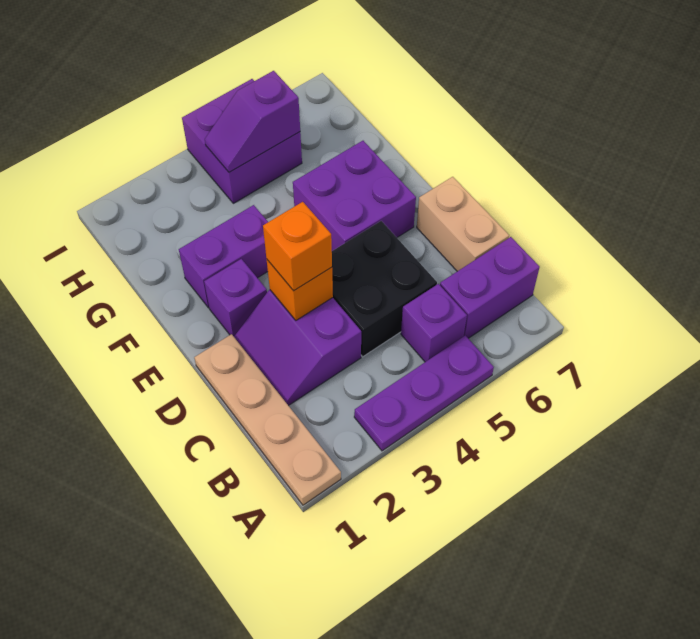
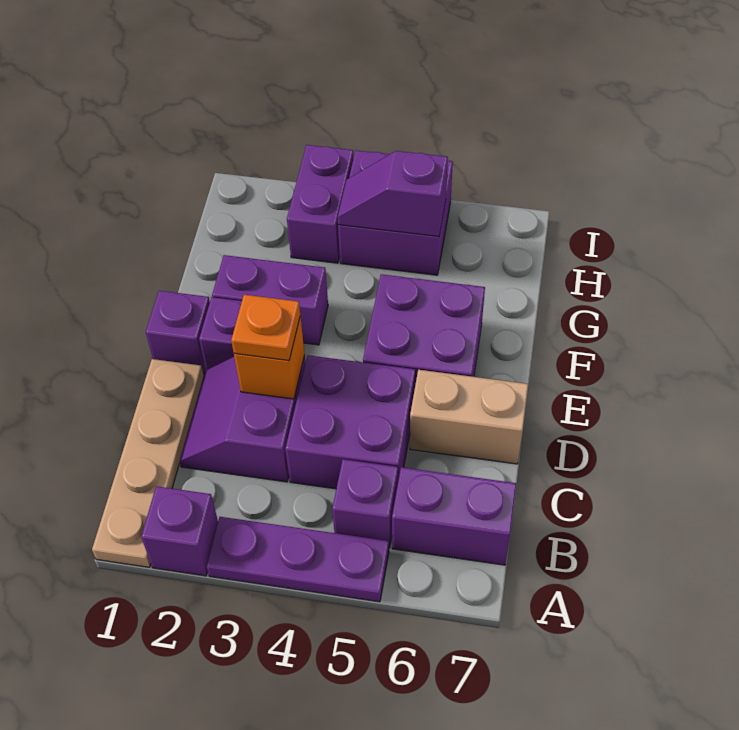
none -> purple brick A2 level 1
black brick C4:D5 level 1 -> purple brick C4:D5 level 1
tan brick C7:D7 level 1 -> tan brick D6:D7 level 1
orange brick D3 level 3 -> orange plate D3 level 3
none -> purple brick E1 level 1
none -> purple brick H3:I3 level 1

